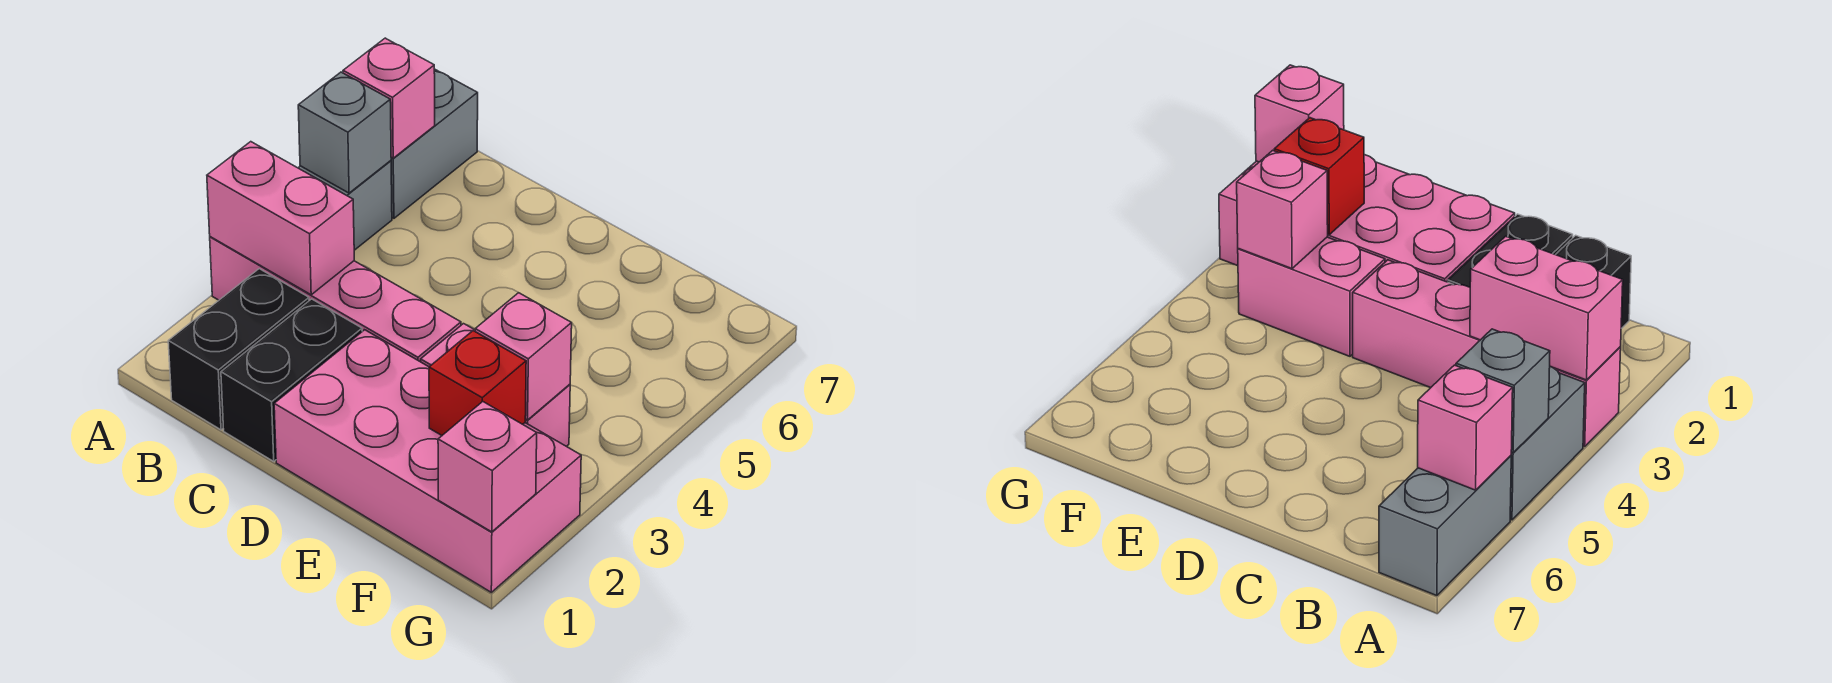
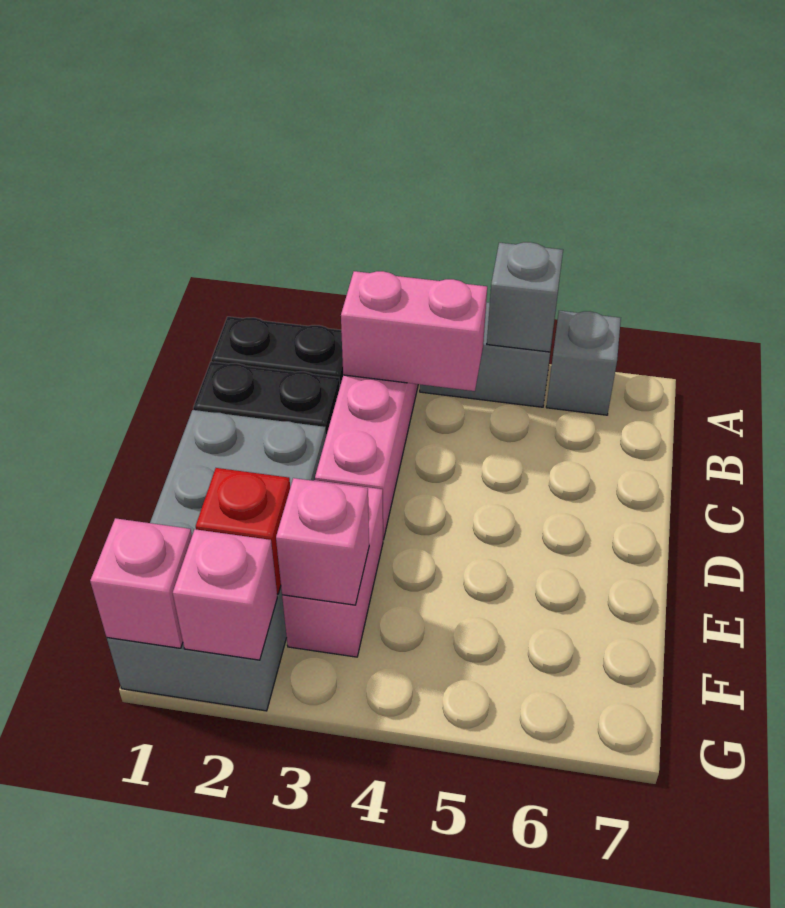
pink brick A3:B3 level 2 -> pink brick B3:B4 level 2
grey brick A6:A7 level 1 -> grey brick A6 level 1
pink brick A6 level 2 -> pink brick G2 level 2
pink brick D1:G2 level 1 -> grey brick D1:G2 level 1

